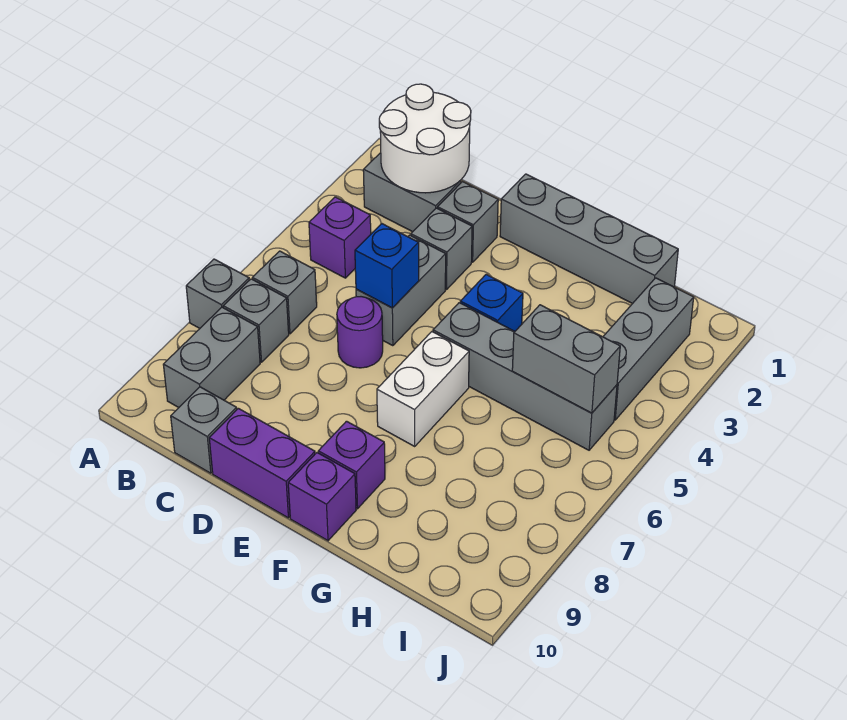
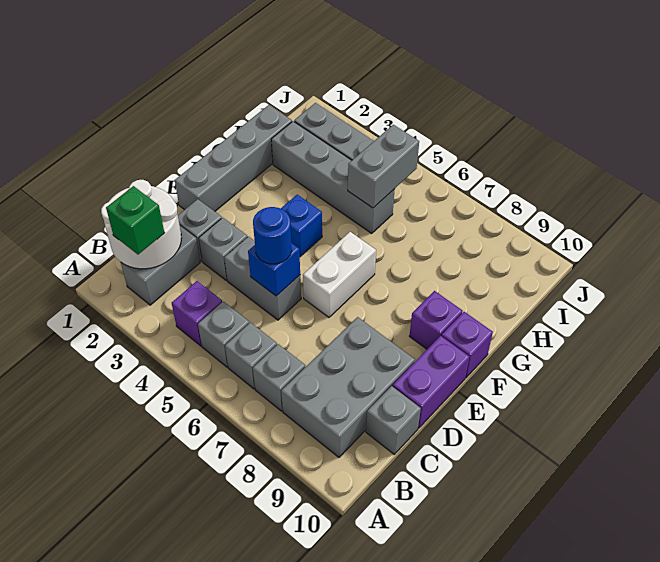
grey brick A7 level 1 -> grey brick B5 level 1
none -> green brick B2 level 3
grey brick B8:B9 level 1 -> grey brick B8:D9 level 1
none -> blue round brick D5 level 3
purple round brick D6 level 1 -> none
grey brick F5:I5 level 1 -> grey brick H2:H5 level 1
white brick F6:F7 level 1 -> white brick E6:F6 level 1

